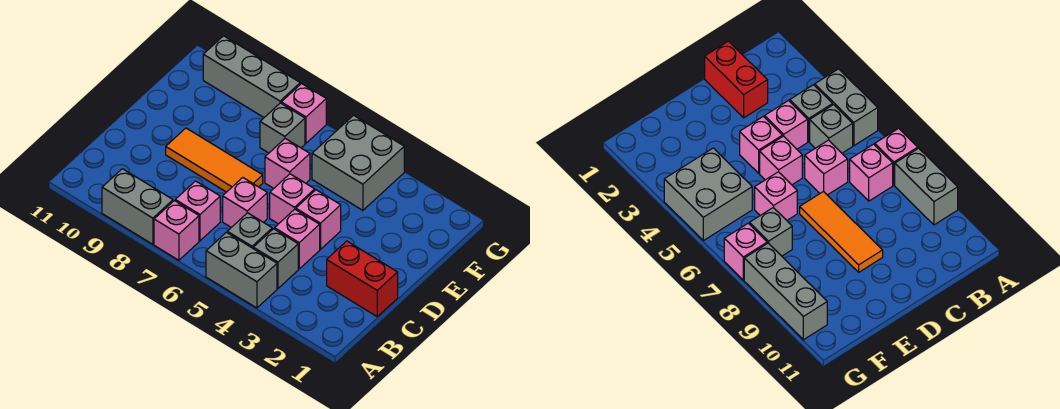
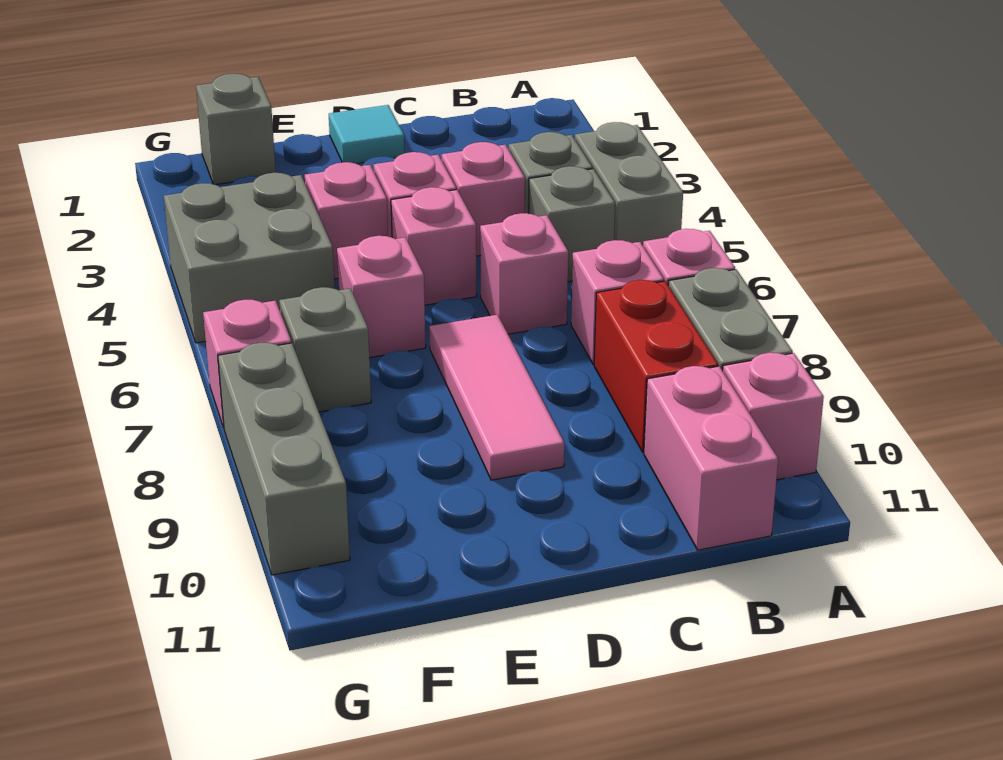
none -> pink brick A10 level 1
none -> pink brick B10:B11 level 1
red brick C1:C2 level 1 -> red brick B8:B9 level 1
none -> cyan tile D1 level 1
orange tile D7:D9 level 1 -> pink tile D7:D9 level 1
none -> pink brick E4 level 1
none -> grey brick F1 level 1

